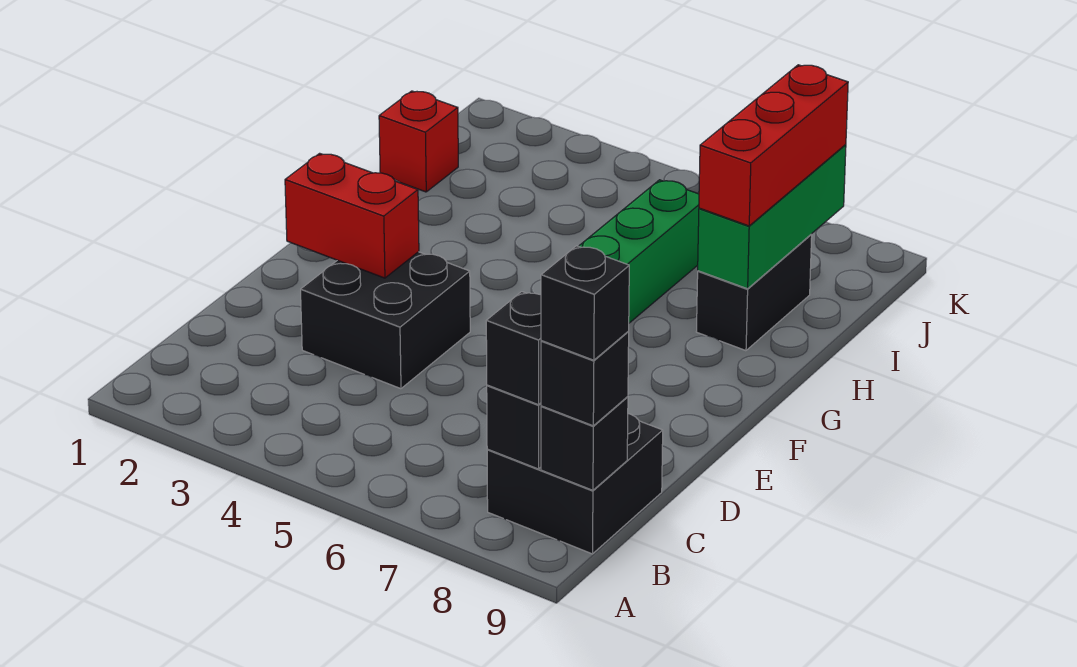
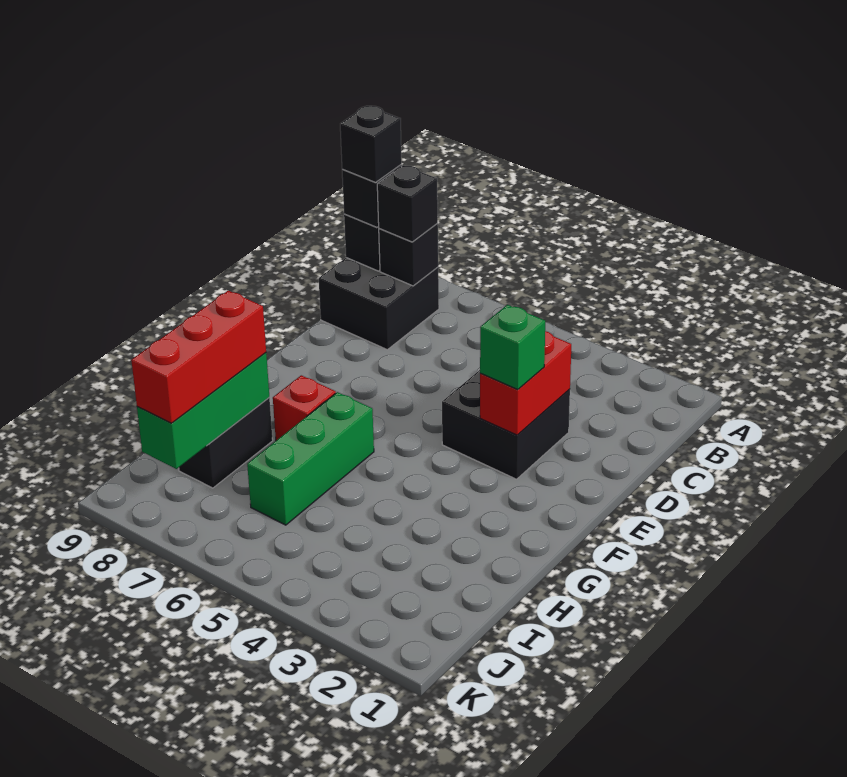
red brick E2:E3 level 2 -> red brick D3:E3 level 2
none -> green brick E3 level 3
red brick I1 level 1 -> red brick G7 level 1

